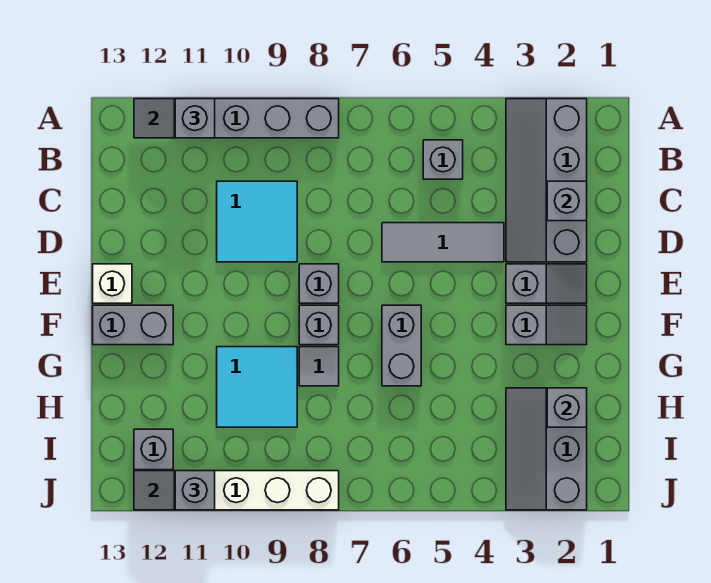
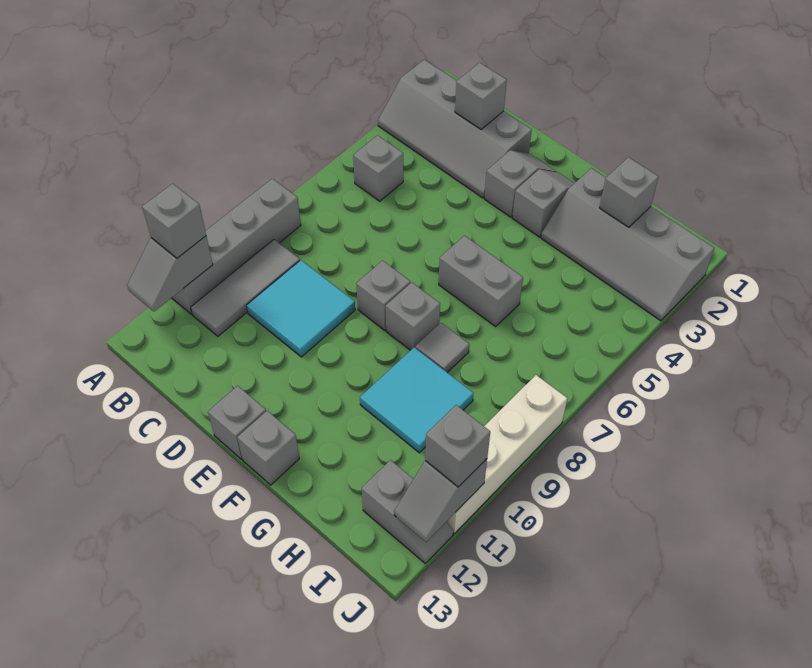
grey tile D4:D6 level 1 -> grey tile B9:B11 level 1
white brick E13 level 1 -> grey brick E13 level 1
grey brick F12:F13 level 1 -> grey brick F13 level 1
grey slope H2:J3 level 1 top 2 -> grey slope G2:J3 level 1 top 2

